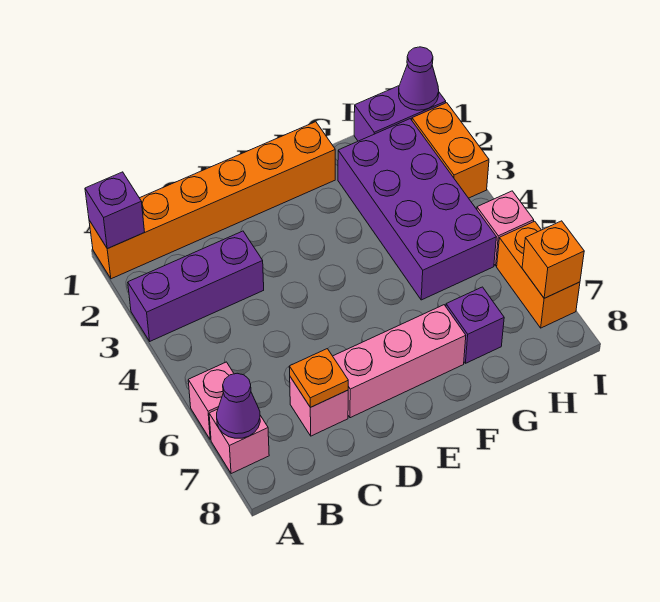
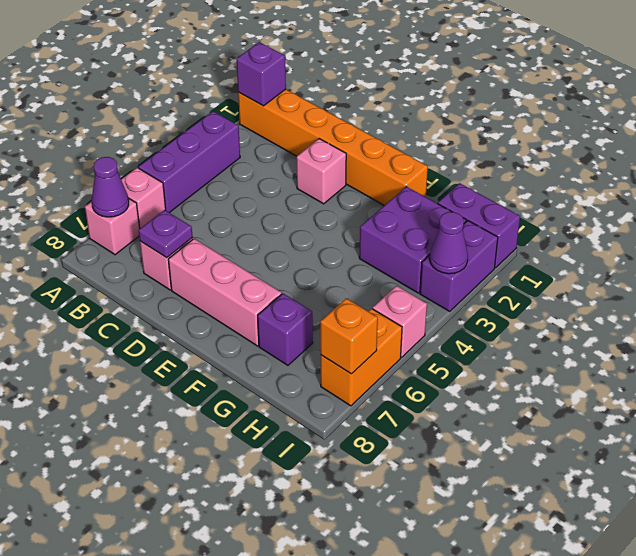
purple brick A3:C3 level 1 -> purple brick A3:A5 level 1
orange plate C7 level 2 -> purple plate C7 level 2
none -> pink brick D2 level 1
purple brick G2:H5 level 1 -> purple brick G2:H3 level 1
purple cone I1 level 2 -> purple cone I3 level 2
orange brick I2:I3 level 1 -> purple brick I2:I3 level 1

